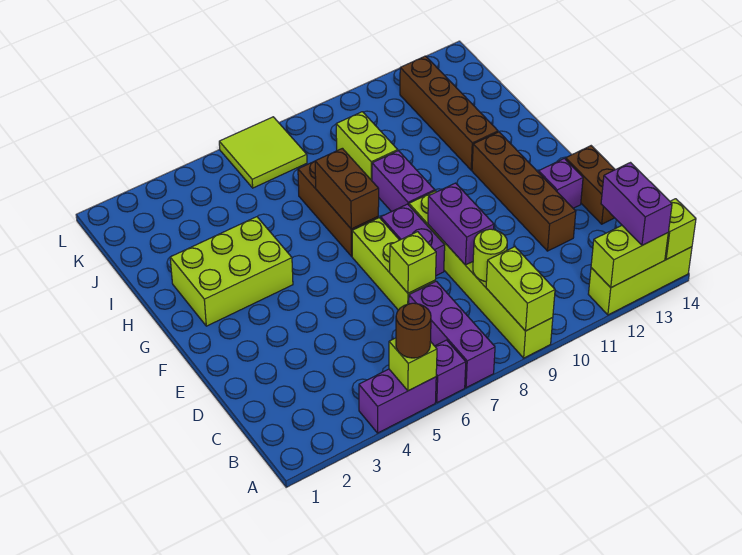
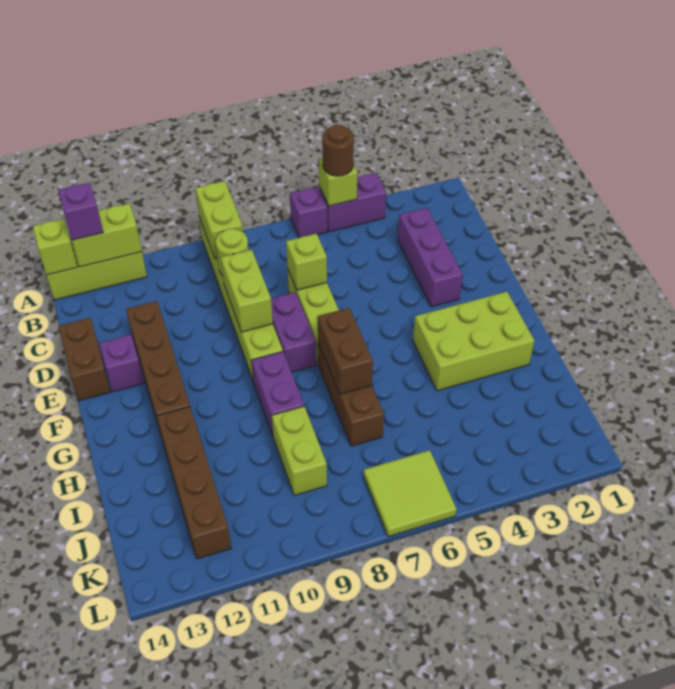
purple brick A7:C7 level 1 -> purple brick C3:E3 level 1
purple brick A13:B13 level 3 -> purple brick A13 level 3
purple brick D9:E9 level 2 -> lime brick D9:E9 level 2

